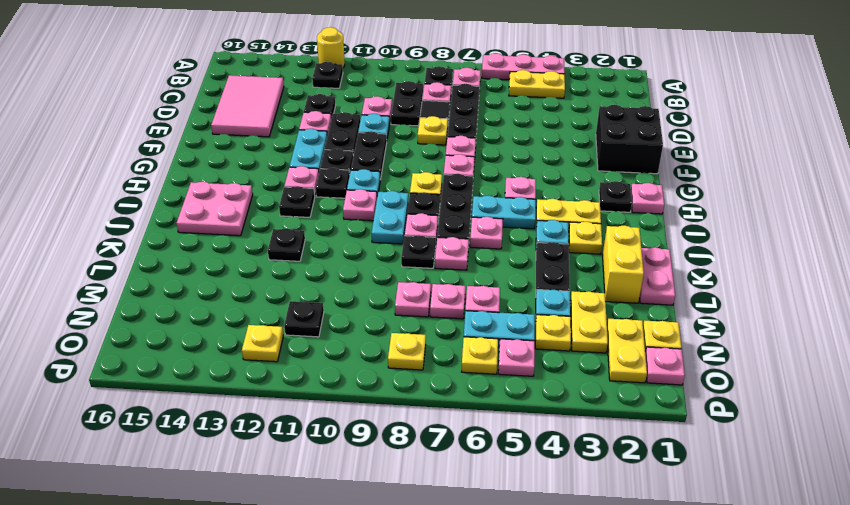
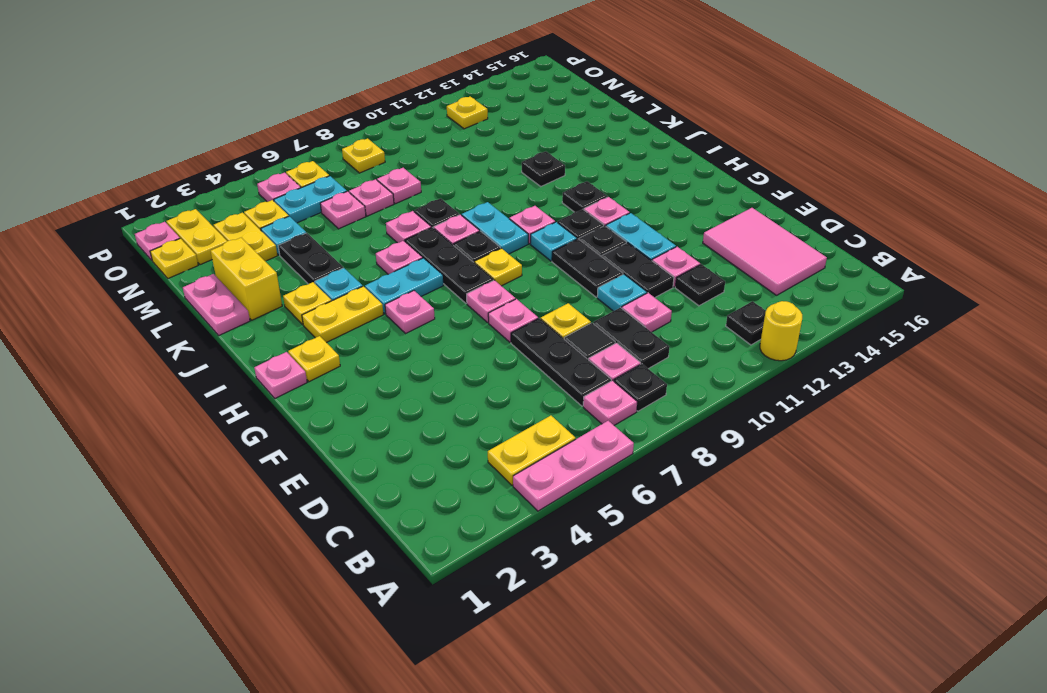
black brick E1:F2 level 1 -> none
black plate H2 level 1 -> yellow plate H2 level 1
pink plate I14:J15 level 1 -> none
black plate N11 level 1 -> none

